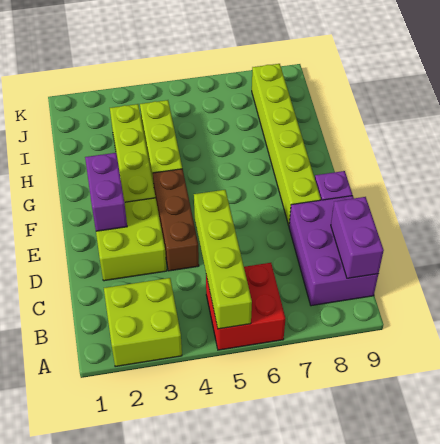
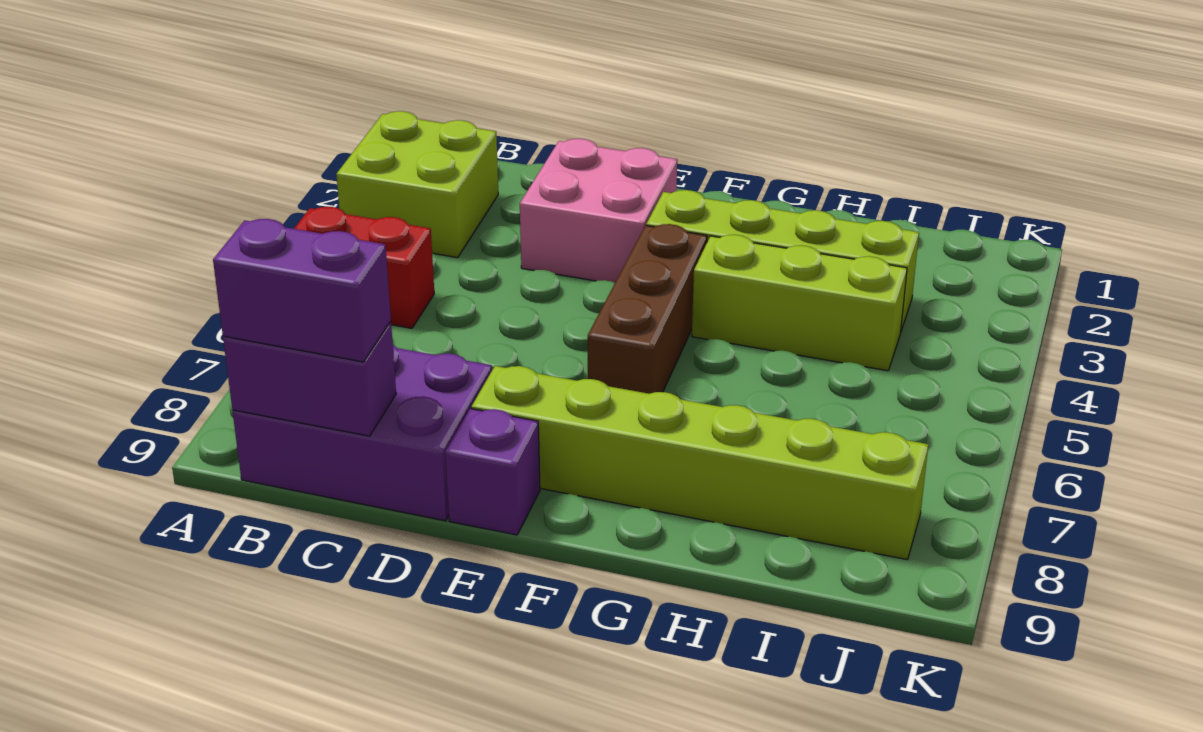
red brick A5:B6 level 1 -> red brick A5:B5 level 1
lime brick A5:D5 level 2 -> none
lime brick D2:E3 level 1 -> pink brick D2:E3 level 1
brown brick D4:F4 level 1 -> brown brick F4:F6 level 1
purple brick E2:F2 level 2 -> purple brick B9:C9 level 3

